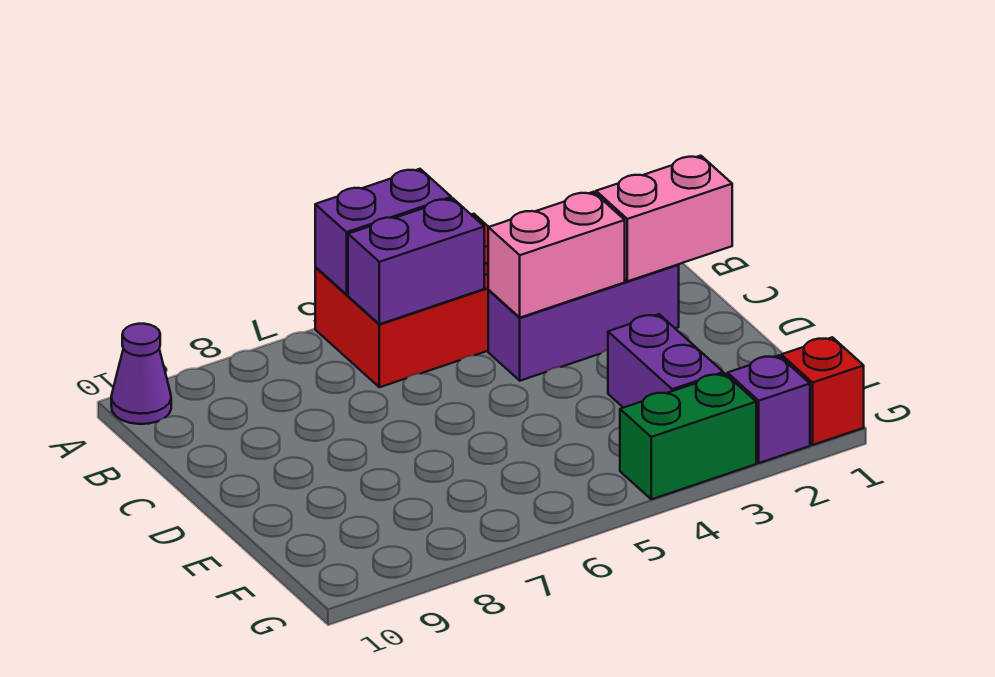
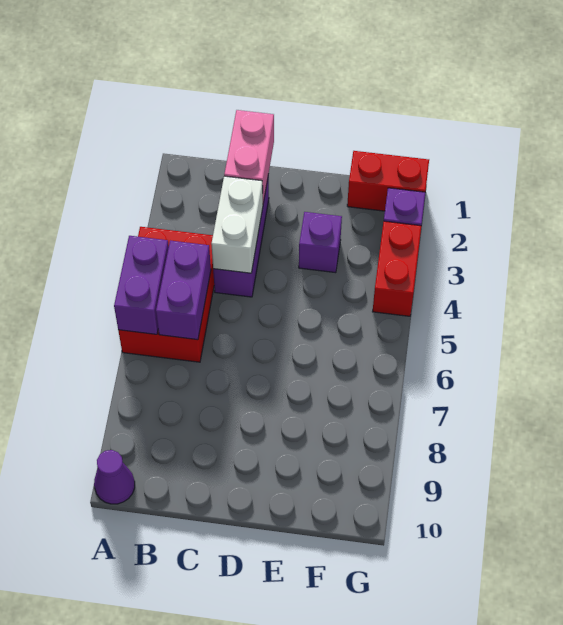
pink brick C3:C4 level 2 -> white brick C3:C4 level 2
purple brick E3:F3 level 1 -> purple brick E3 level 1
red brick G1 level 1 -> red brick F1:G1 level 1
green brick G3:G4 level 1 -> red brick G3:G4 level 1

